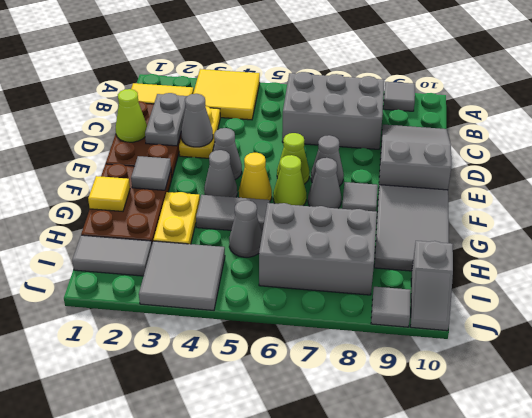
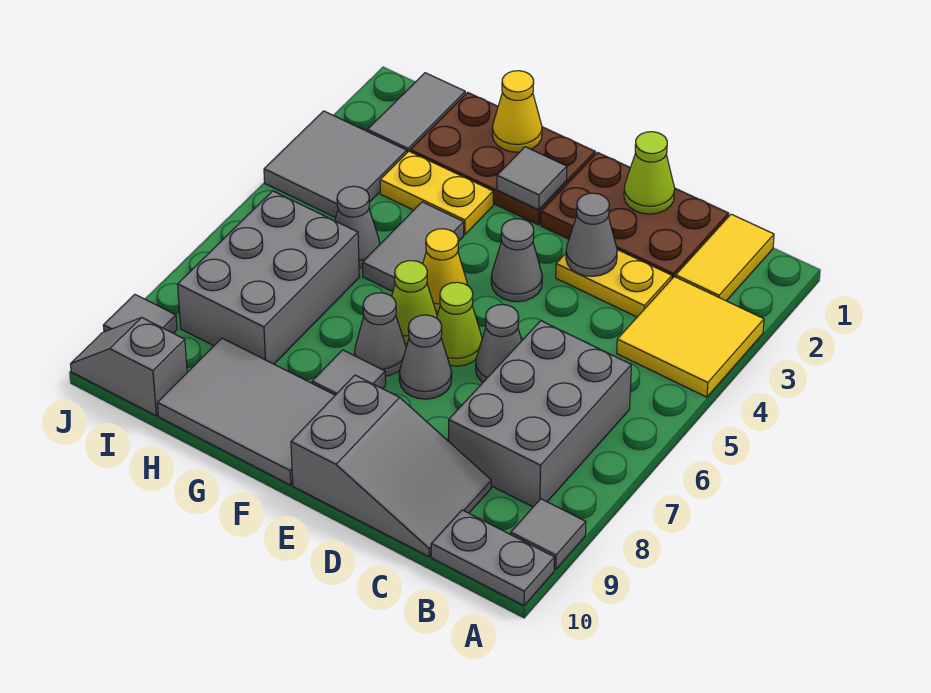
grey plate C2:D2 level 2 -> grey plate A10:B10 level 1
grey cone F4 level 1 -> grey cone D6 level 1
yellow tile G1 level 2 -> yellow cone G1 level 2

